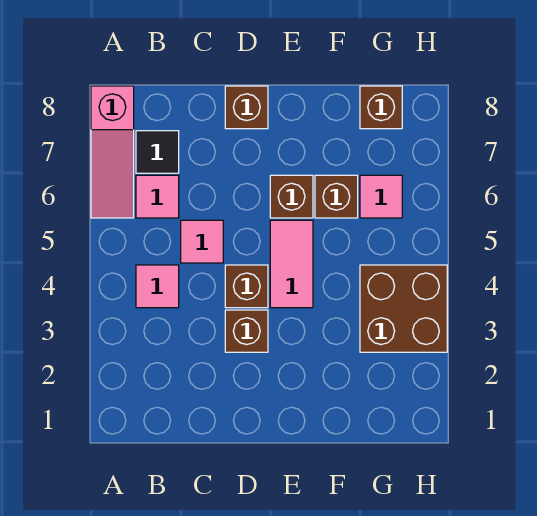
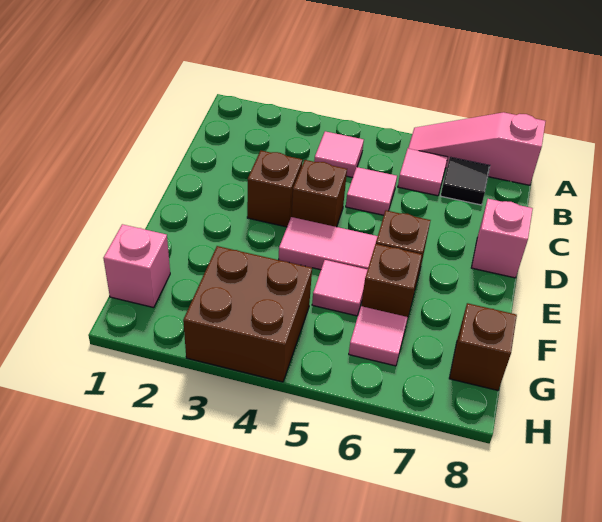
brown brick D8 level 1 -> pink brick D8 level 1
none -> pink tile F5 level 1
none -> pink brick G1 level 1

